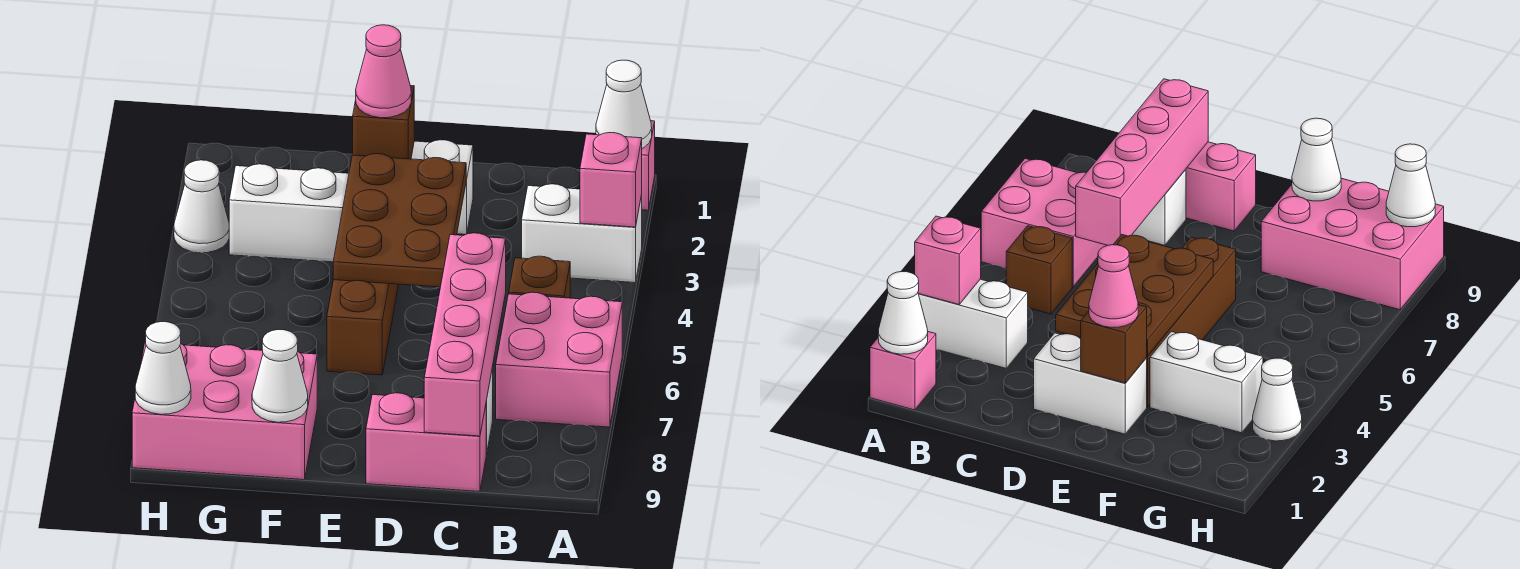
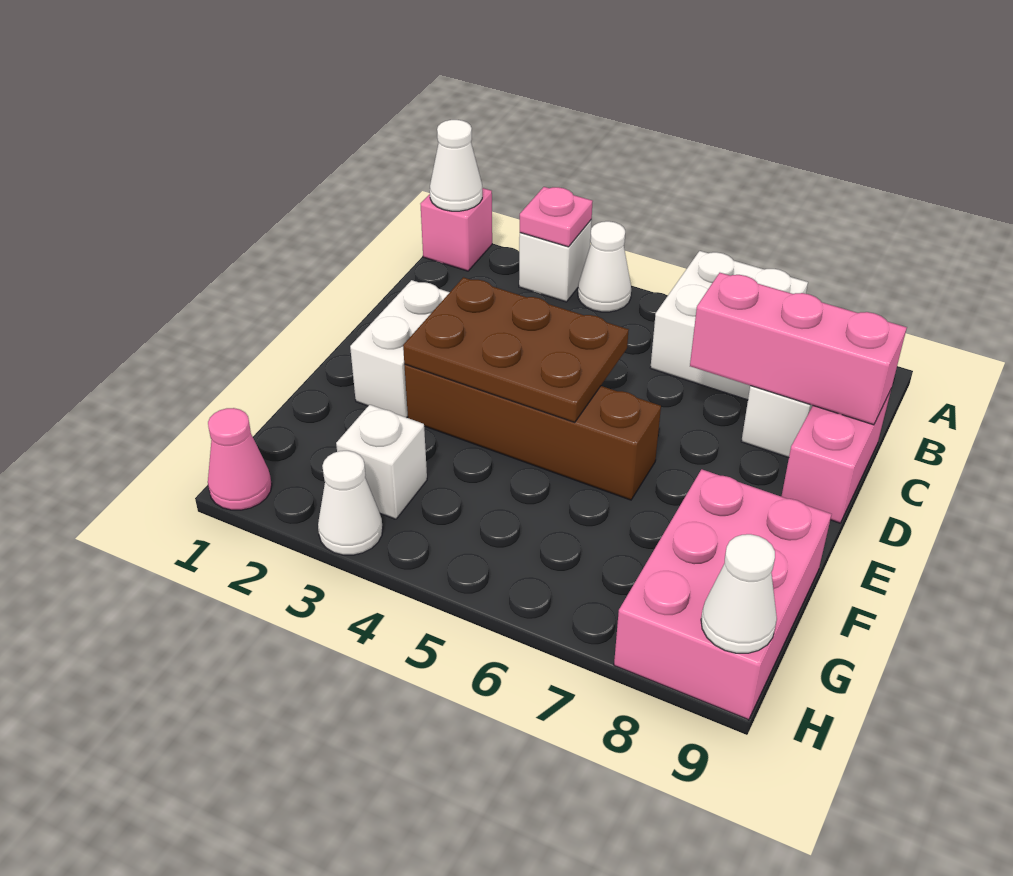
white brick A3:B3 level 1 -> white brick A3 level 1
pink brick A3 level 2 -> pink plate A3 level 2
pink brick A6:B7 level 1 -> white brick A6:B7 level 1
brown brick B5 level 1 -> none
pink brick C6:C9 level 2 -> pink brick C7:C9 level 2
brown brick E2 level 2 -> none
pink cone E2 level 3 -> pink cone H1 level 1
white brick F3:G3 level 1 -> white brick G3 level 1
white cone F9 level 2 -> white cone A4 level 1

